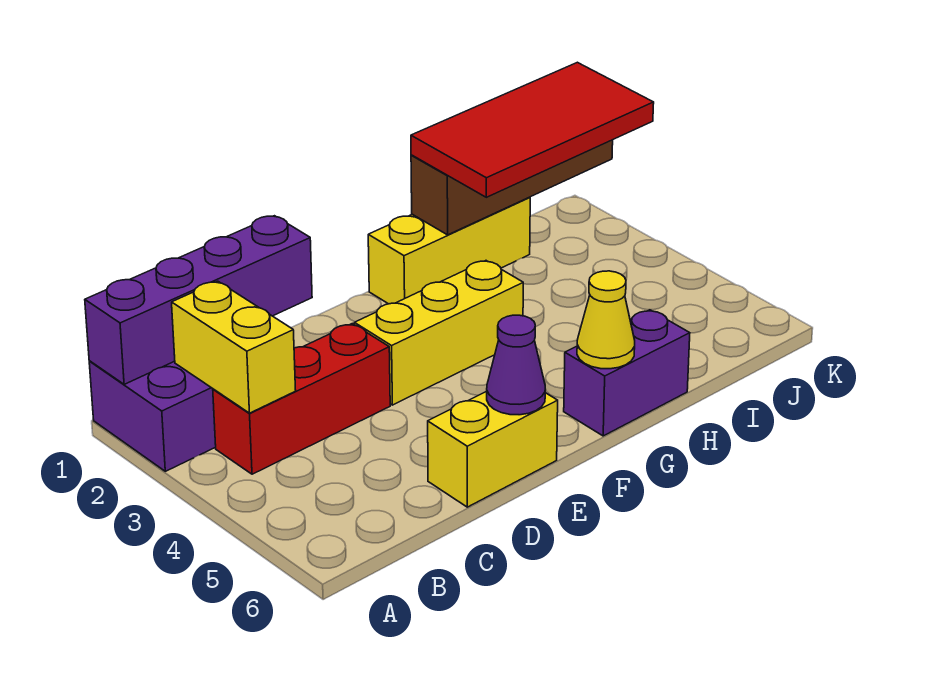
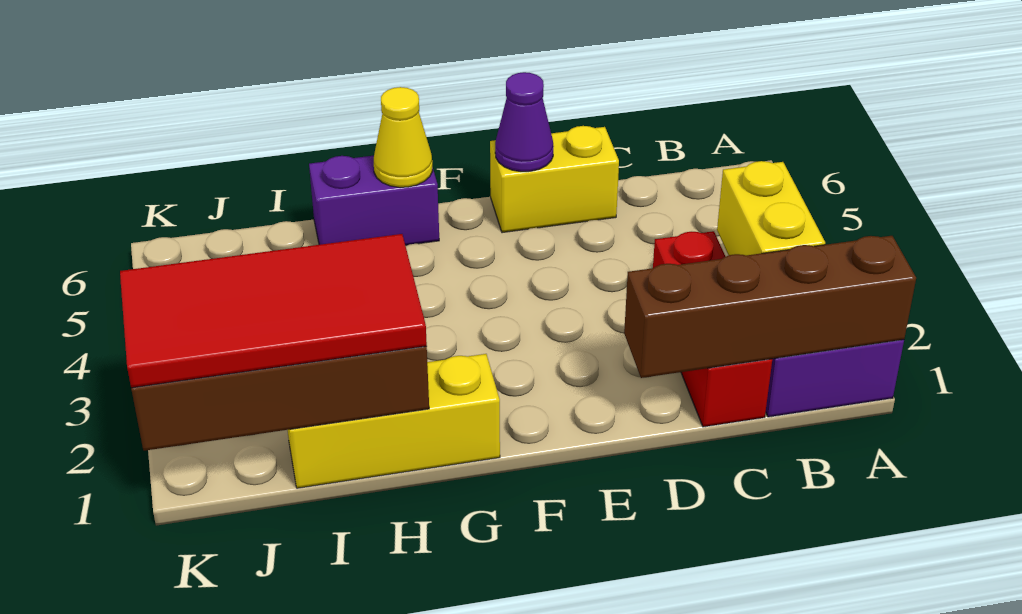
purple brick A1:D1 level 2 -> brown brick A1:D1 level 2
red brick B3:D3 level 1 -> red brick C1:C3 level 1
yellow brick E3:G3 level 1 -> none

